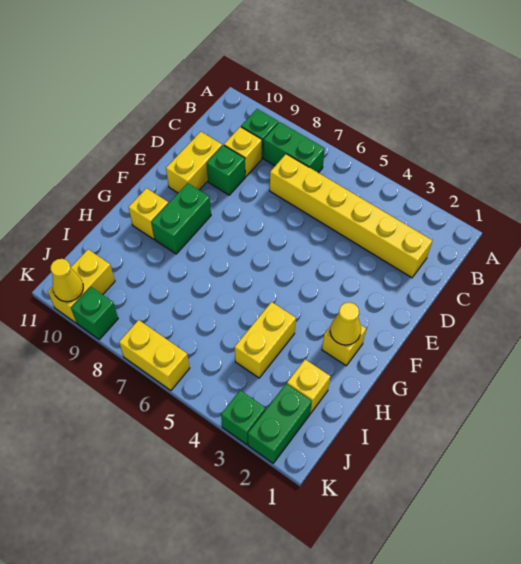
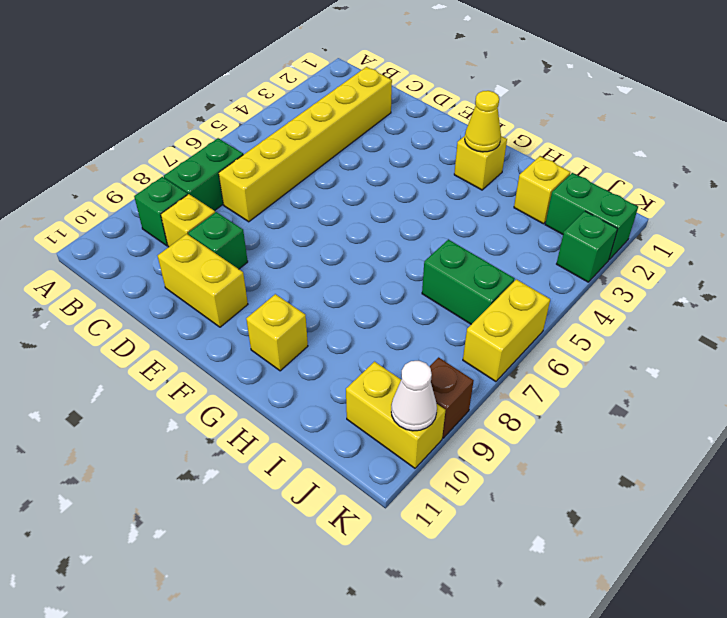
green brick F9:G9 level 1 -> green brick I6:J6 level 1
yellow brick H4:I4 level 1 -> none
green brick K9 level 1 -> brown brick K9 level 1
yellow cone K10 level 2 -> white cone K10 level 2

